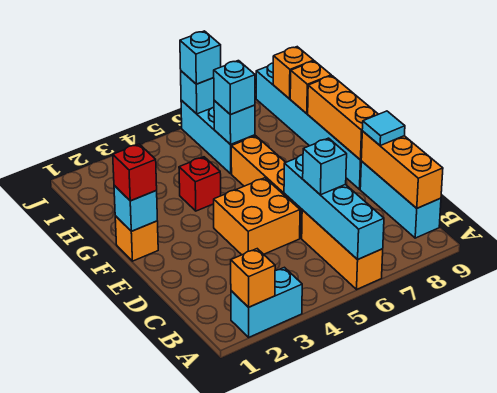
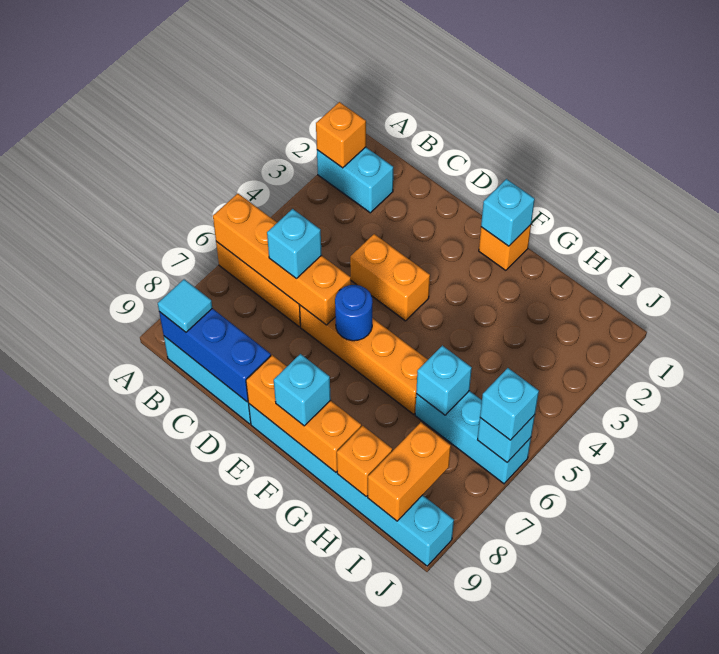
cyan brick A2:A3 level 1 -> cyan brick A2:B2 level 1
cyan brick A6:D6 level 2 -> orange brick A6:D6 level 2
orange brick B9:D9 level 2 -> blue brick B9:D9 level 2
orange brick D4:E5 level 1 -> orange brick D4:E4 level 1
cyan tile D9 level 3 -> cyan tile B9 level 3
none -> blue round brick E6 level 2
red brick F1 level 3 -> none
red brick G4 level 1 -> none
cyan brick H6 level 3 -> cyan brick F9 level 3
orange brick I9 level 2 -> orange brick I8:I9 level 2

